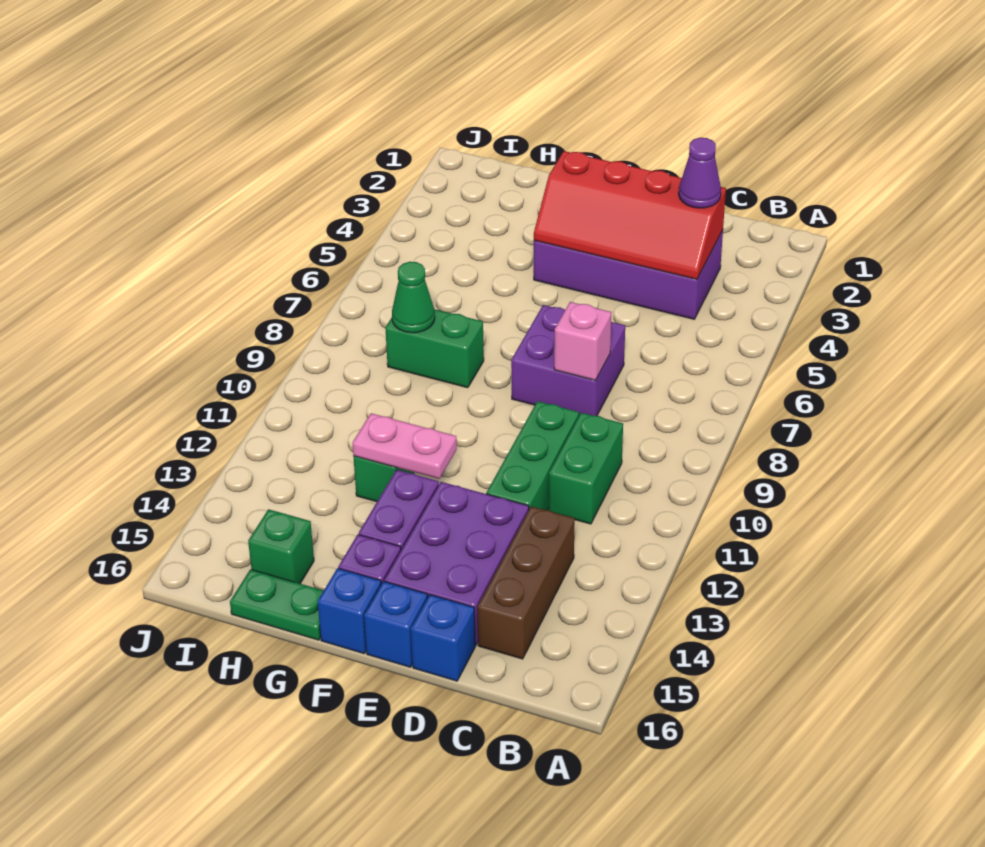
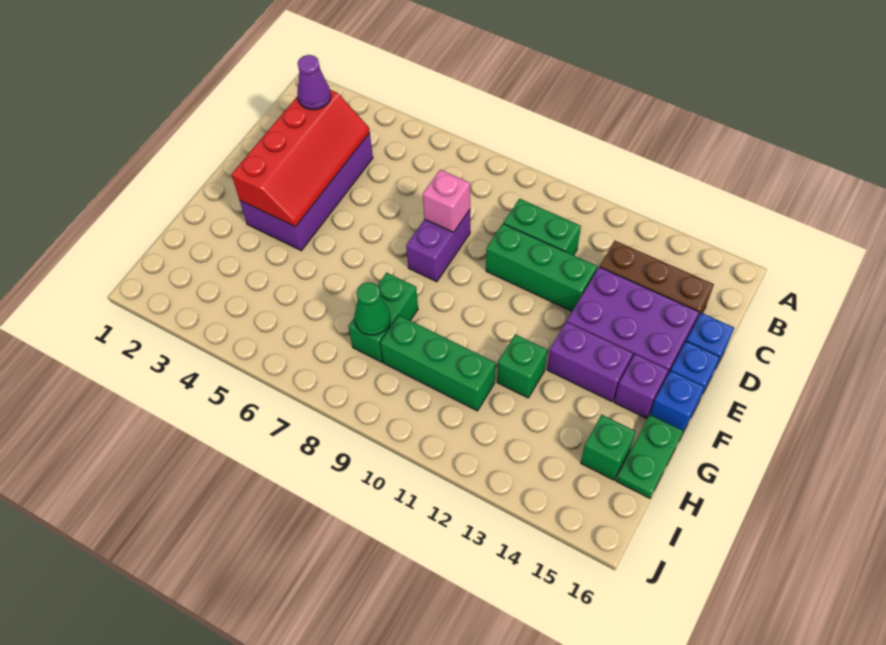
purple brick D7:E8 level 1 -> purple brick D8:E8 level 1
pink plate F12:G12 level 2 -> none
none -> green brick H9:H11 level 1

